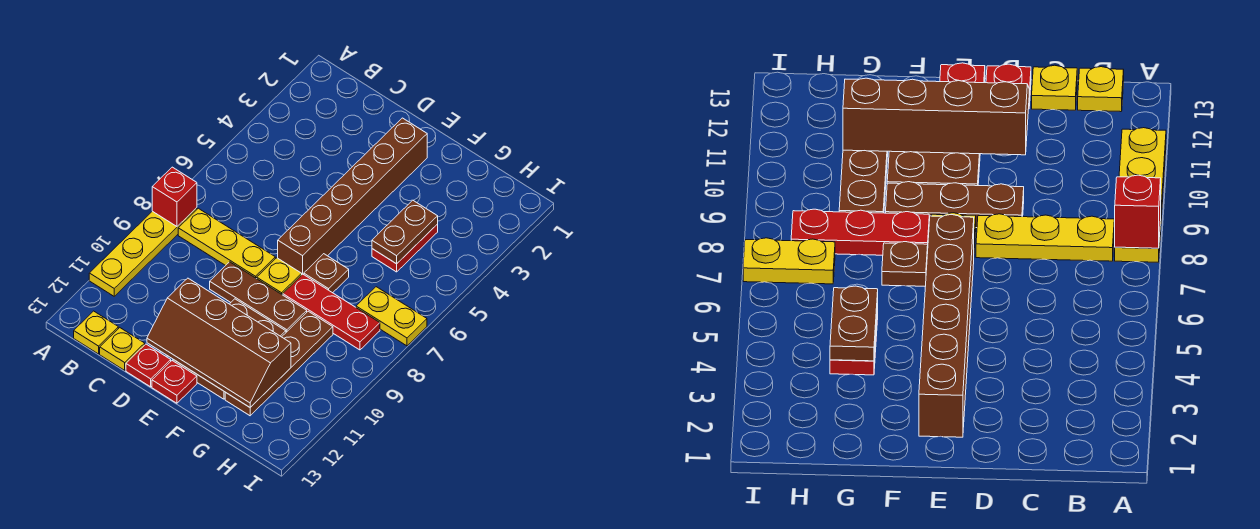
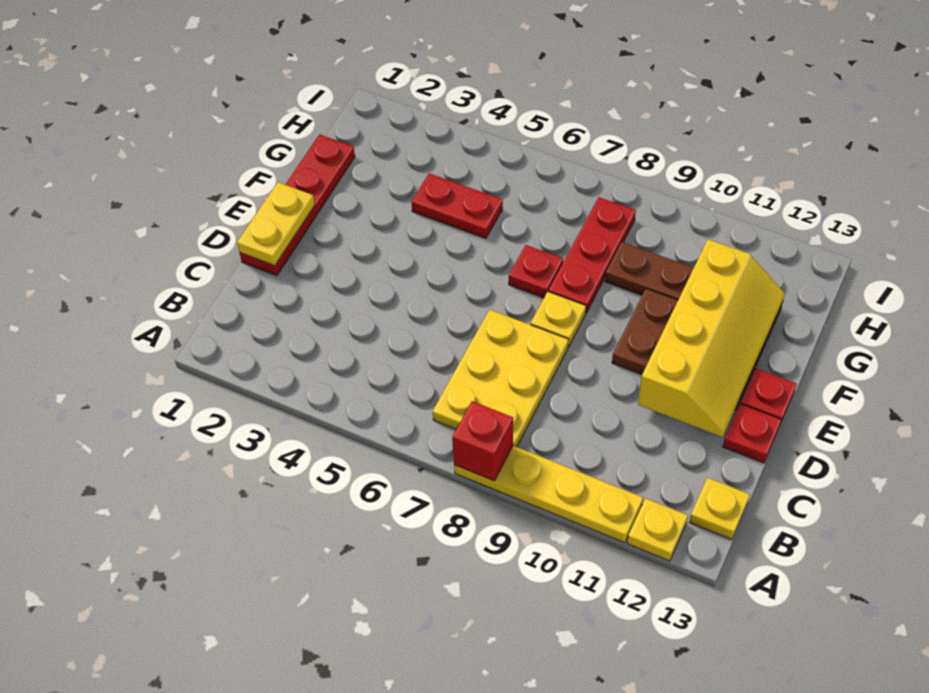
yellow plate B8:D8 level 1 -> yellow plate B7:D8 level 1
yellow plate C13 level 1 -> yellow plate A12 level 1
none -> red plate D1:G1 level 1
brown plate D9:F9 level 1 -> none
brown slope D11:G12 level 2 top 11 -> yellow slope D11:G12 level 2 top 11
brown brick E2:E7 level 1 -> none
brown plate F7 level 1 -> red plate F7 level 1
brown plate G4:G5 level 2 -> none
yellow plate H7:I7 level 1 -> yellow plate D1:E1 level 2

